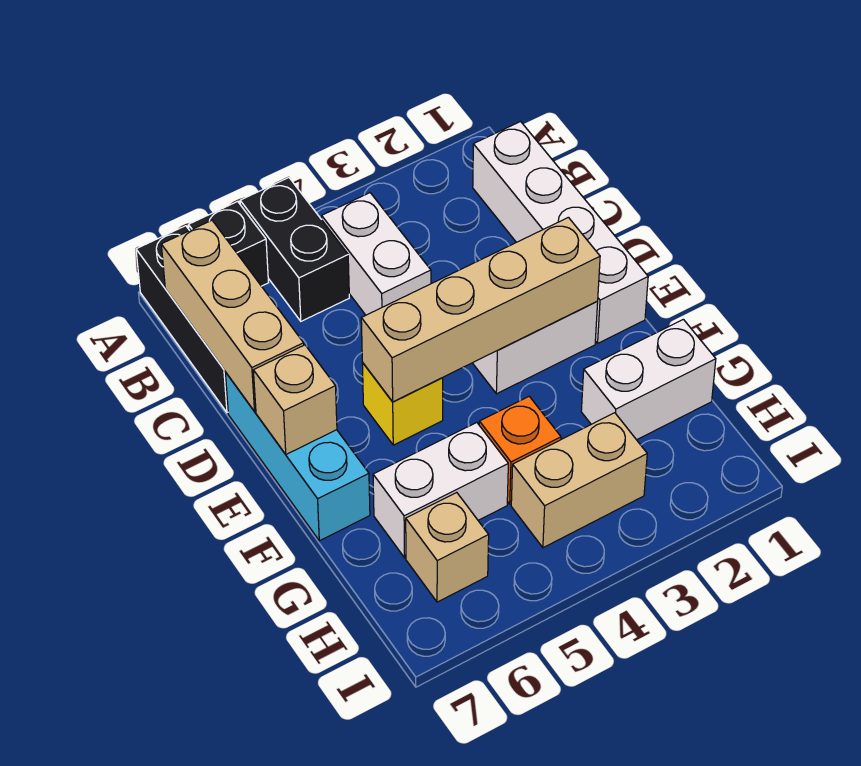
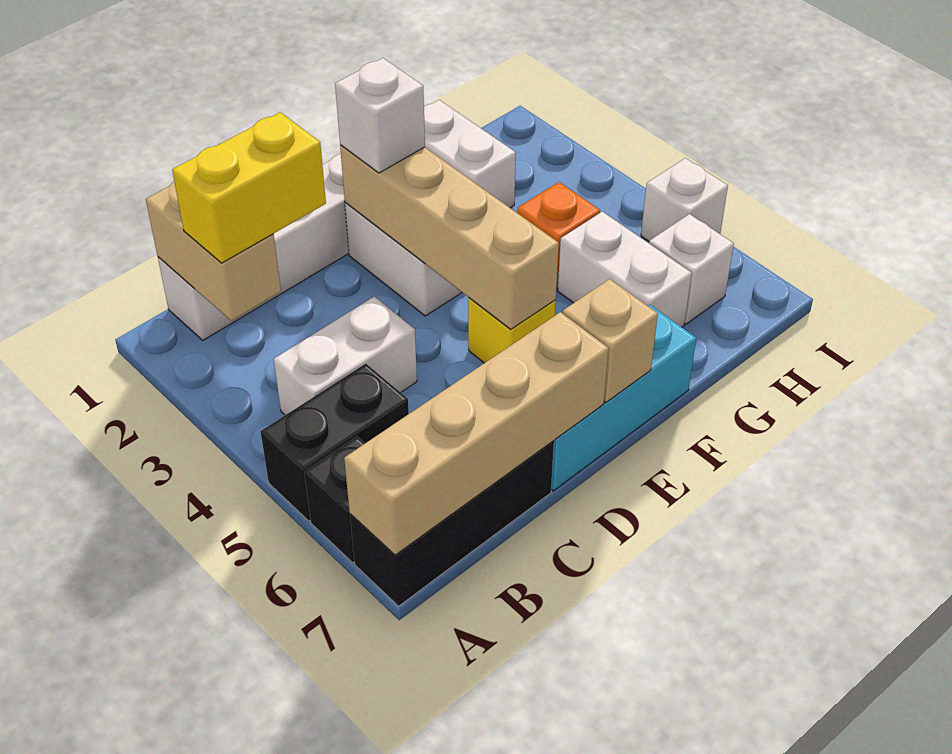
none -> yellow brick B2:C2 level 3
tan brick B7:D7 level 2 -> tan brick A7:D7 level 2
none -> white brick E2 level 3
tan brick H3:H4 level 1 -> tan brick B1:B2 level 2
tan brick H6 level 1 -> white brick H6 level 1
none -> white brick I5 level 1

